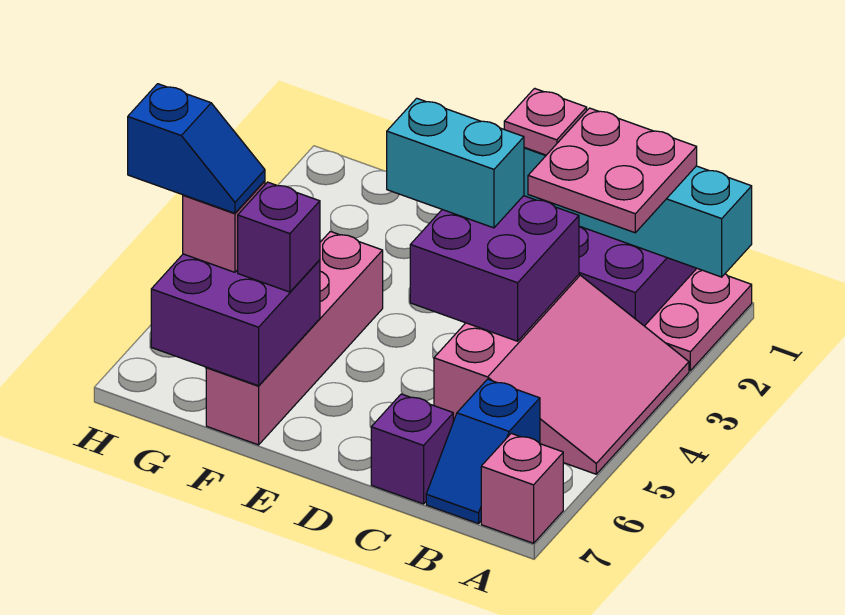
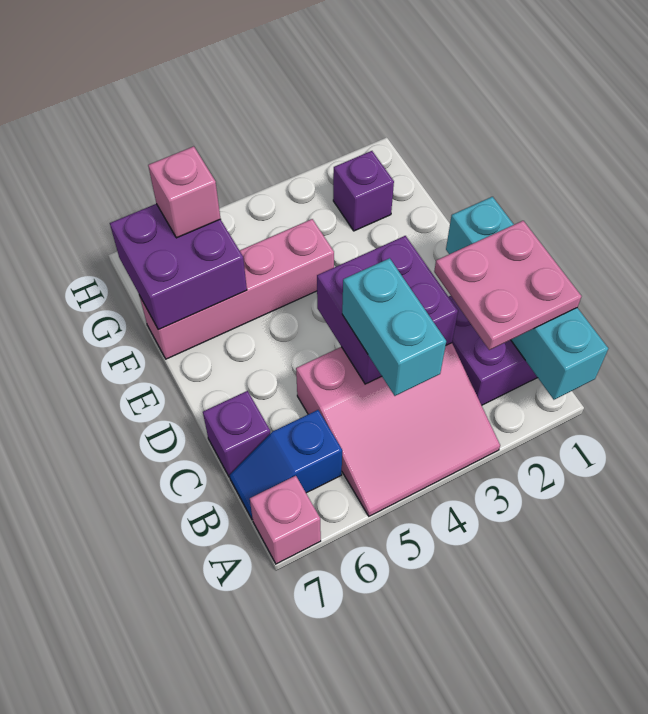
pink plate A1:A2 level 1 -> none
pink plate D1 level 3 -> none
cyan brick D3:E3 level 3 -> cyan brick B4:C4 level 3
purple brick F6 level 3 -> purple brick G2 level 1
blue slope G6:H6 level 4 top H -> none

